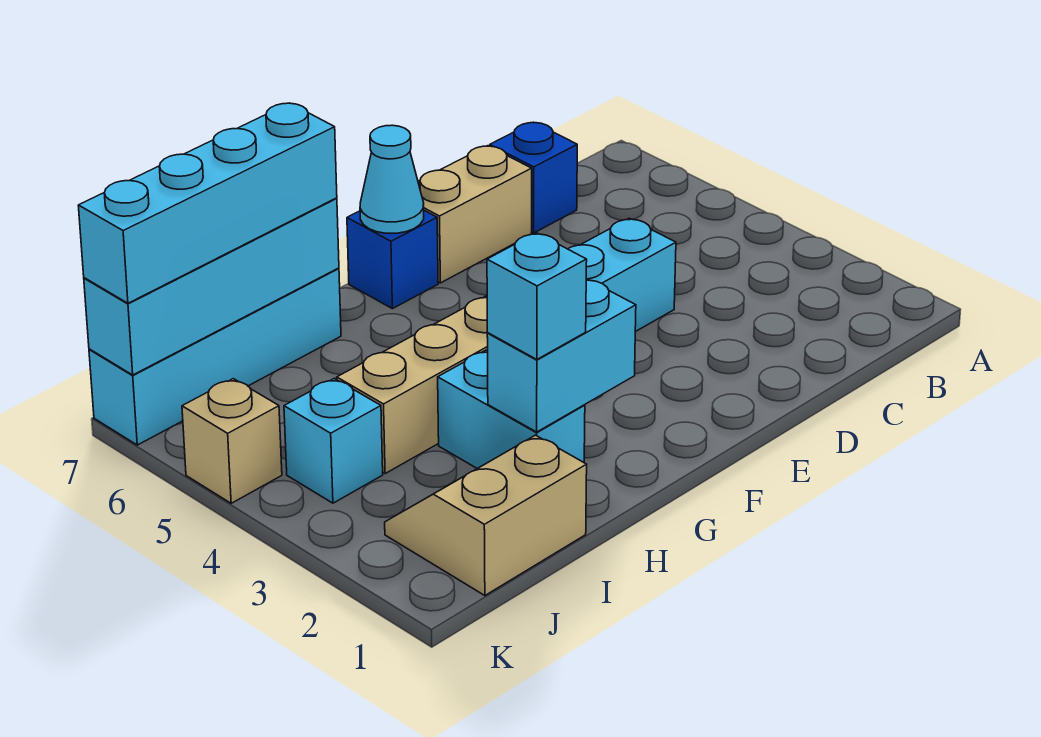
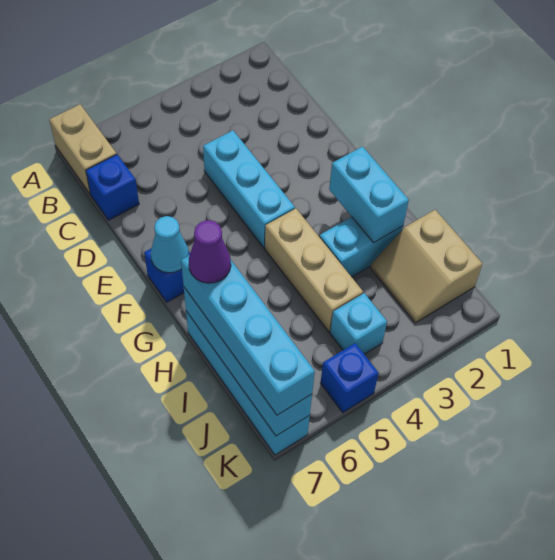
tan brick D7:E7 level 1 -> tan brick A7:B7 level 1
cyan brick H2 level 3 -> none
none -> purple cone H7 level 4
tan brick K5 level 1 -> blue brick K5 level 1

